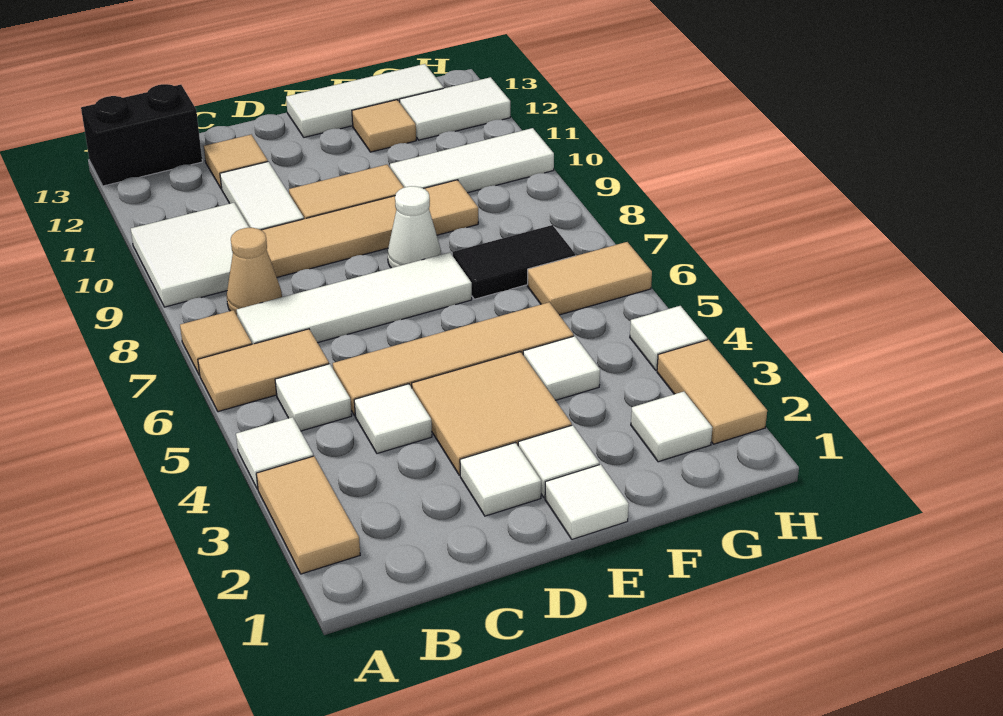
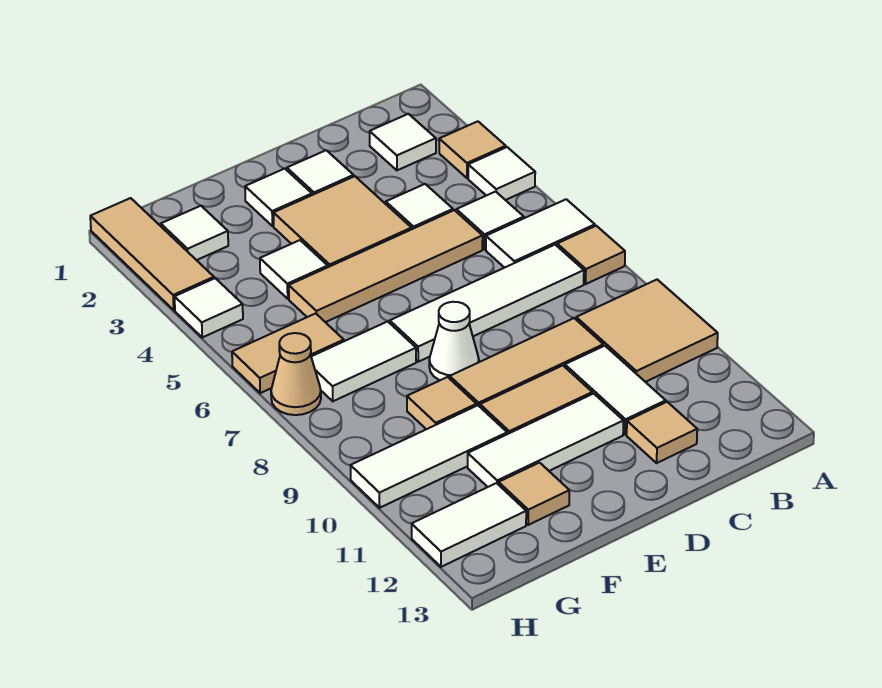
tan tile A2:A3 level 1 -> tan tile A3 level 1
tan tile A6:B6 level 1 -> white tile A6:B6 level 1
white tile A9:B10 level 1 -> tan tile A9:B10 level 1
black brick A13:B13 level 1 -> none
tan cone B8 level 1 -> tan cone H7 level 1
white tile E1 level 1 -> white tile B2 level 1
white tile E13:G13 level 1 -> white tile D11:F11 level 1
black tile F7:G7 level 1 -> white tile F7:G7 level 1
tan tile H2:H3 level 1 -> tan tile H1:H3 level 1

